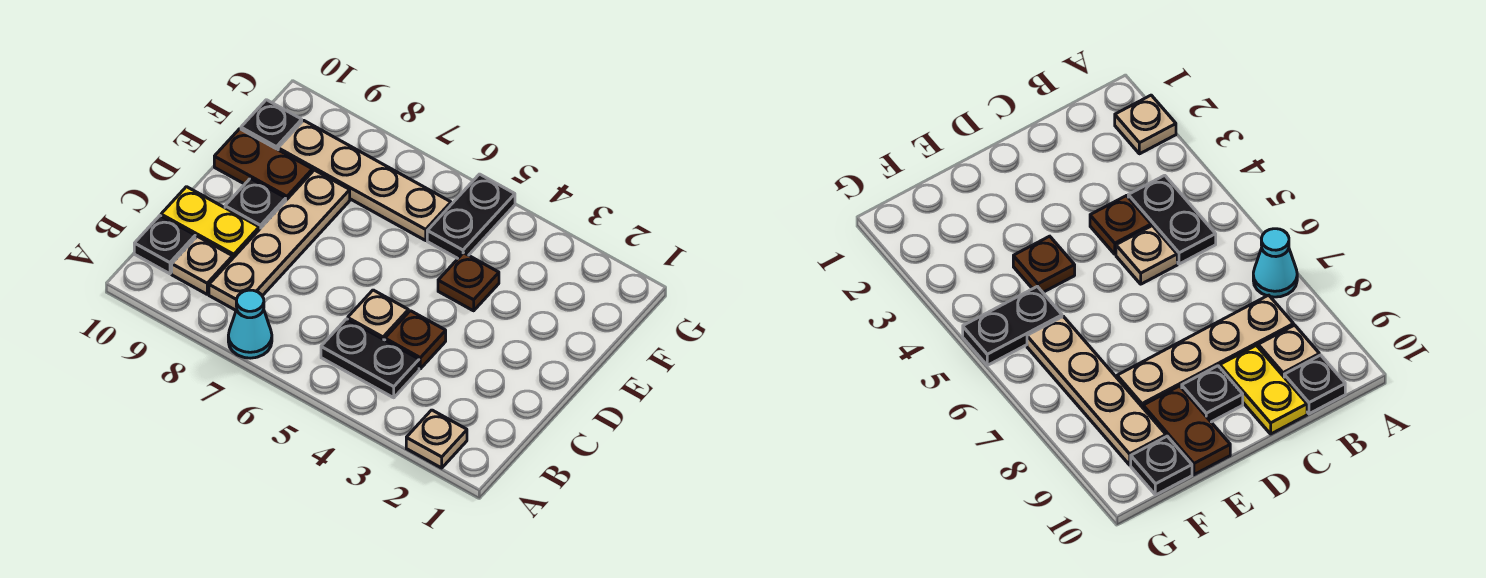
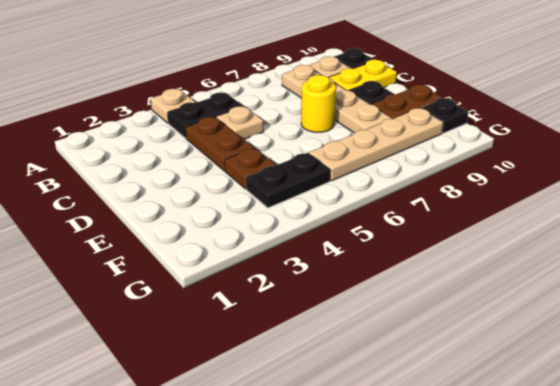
tan plate A2 level 1 -> tan plate A4 level 1
cyan cone A7 level 1 -> none
brown plate C4 level 1 -> brown plate C4:D4 level 1
none -> yellow round brick D7 level 1
black plate F5:G5 level 1 -> black plate F4:F5 level 1

